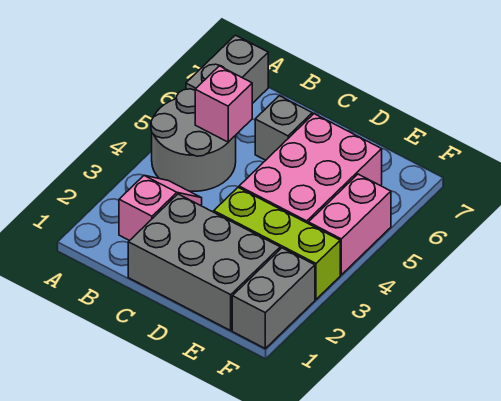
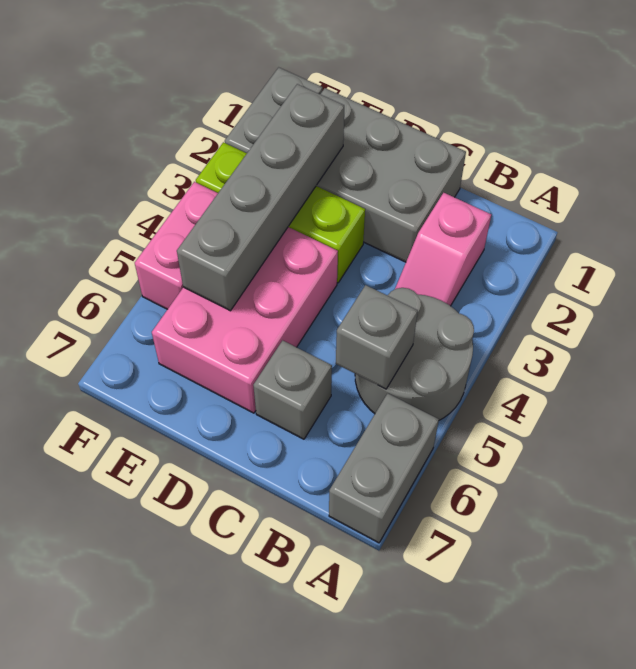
pink brick B5 level 2 -> grey brick B5 level 2
none -> grey brick E2:E5 level 2

